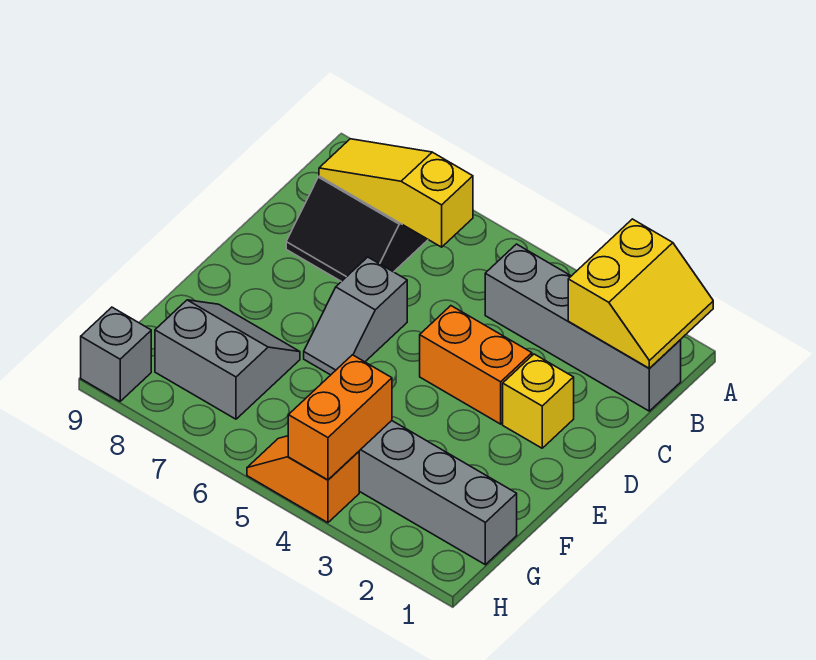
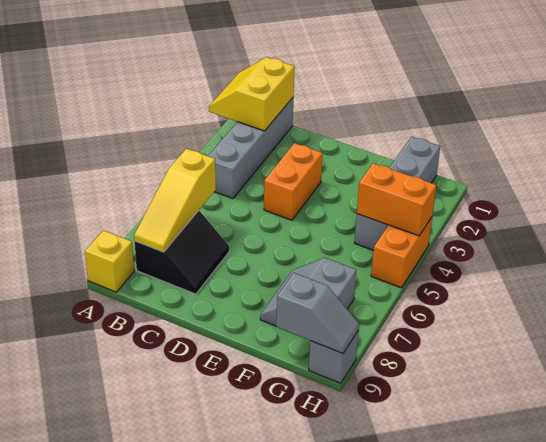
yellow slope A1:B2 level 2 top 2 -> yellow slope A1:B2 level 2 top B
yellow brick D2 level 1 -> yellow brick A9 level 1
grey slope D6:E6 level 1 top D -> grey slope G9:H9 level 2 top G
orange slope H4:H5 level 1 top 4 -> orange brick H4:H5 level 1

